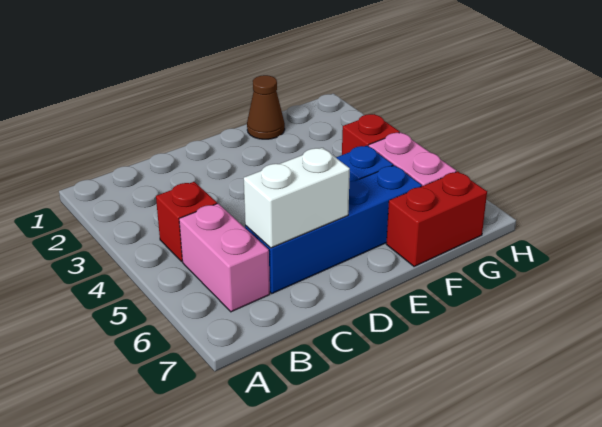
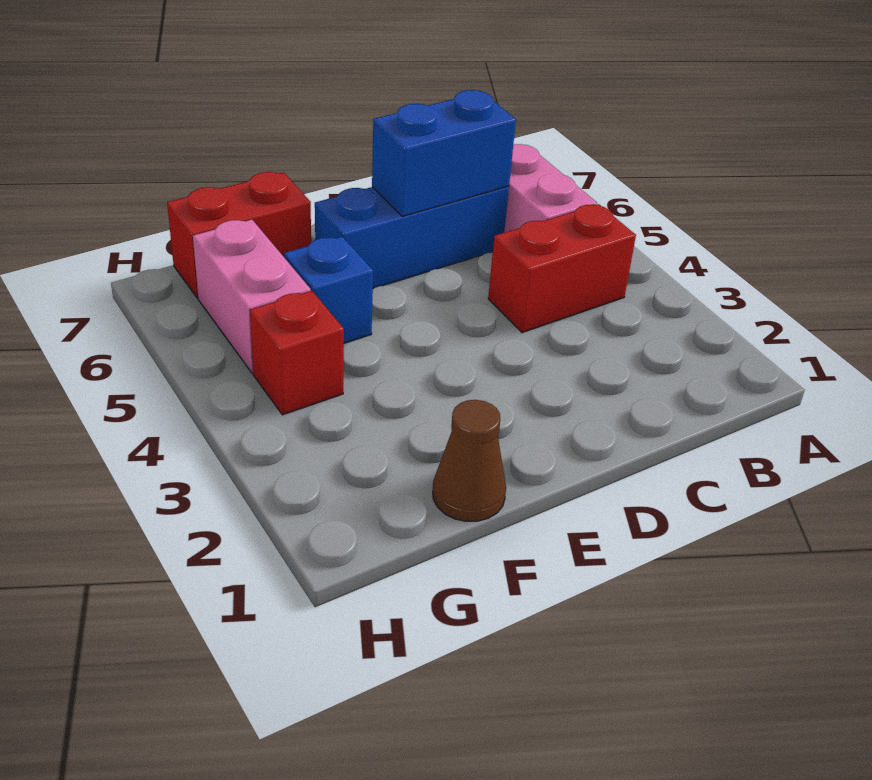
red brick B4 level 1 -> red brick B4:C4 level 1
blue brick C6:F6 level 1 -> blue brick C6:E6 level 1
white brick C6:D6 level 2 -> blue brick C6:D6 level 2

